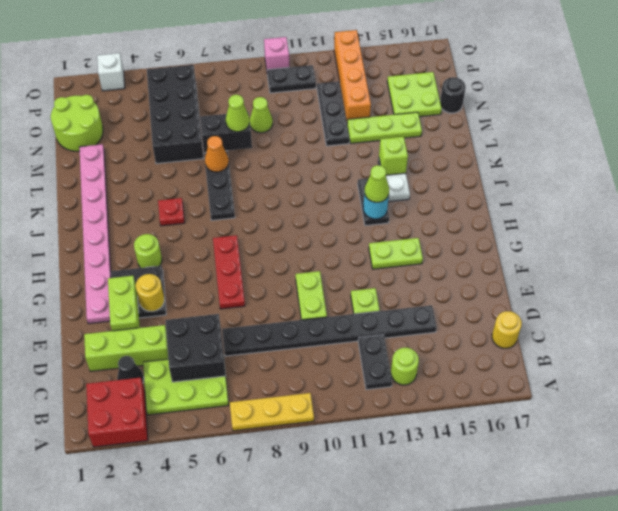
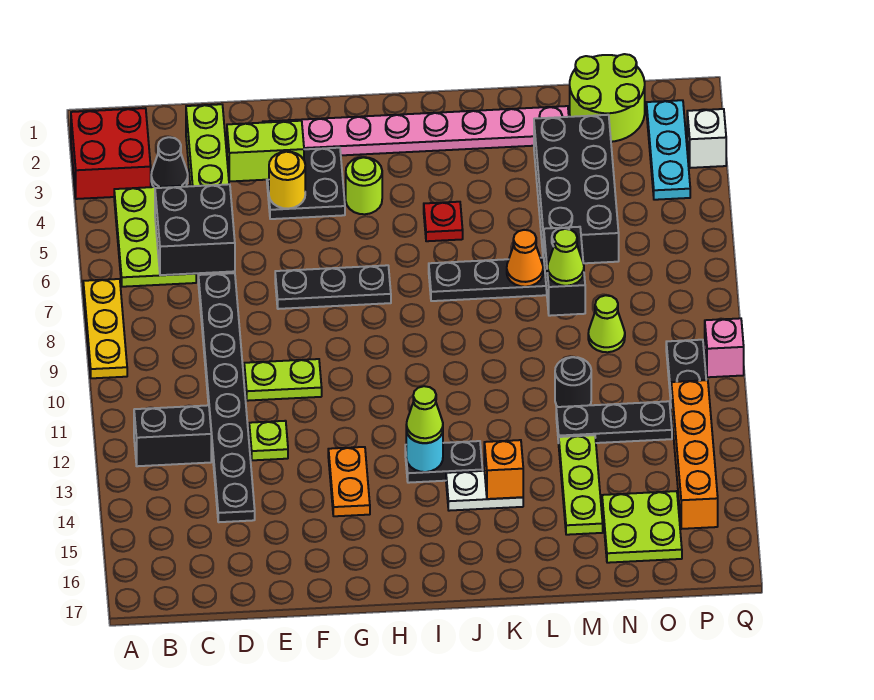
black plate B12:C12 level 1 -> black brick B12:C12 level 1
lime round brick B13 level 1 -> none
yellow round brick C17 level 1 -> none
red plate F7:H7 level 1 -> black plate F7:H7 level 1
lime plate G13:G14 level 1 -> orange plate G13:G14 level 1
lime brick K14 level 2 -> orange brick K14 level 2
black brick M5:P6 level 1 -> black brick M3:N6 level 1
orange brick N13:Q13 level 1 -> orange brick P12:P15 level 1
black round brick N17 level 1 -> black round brick M11 level 1
none -> cyan plate P2:P4 level 1

